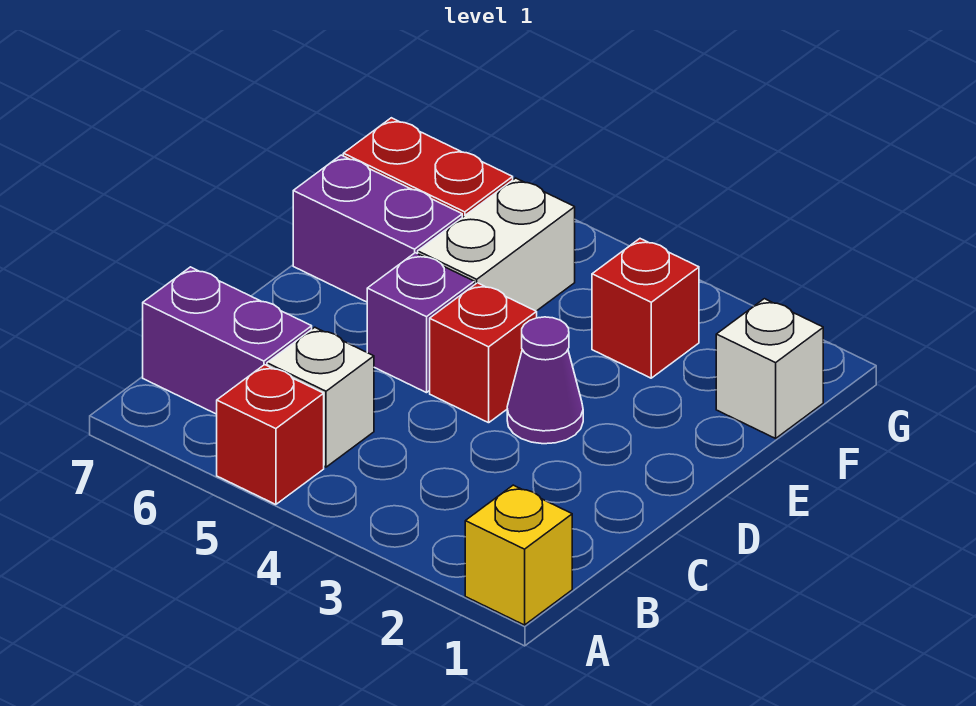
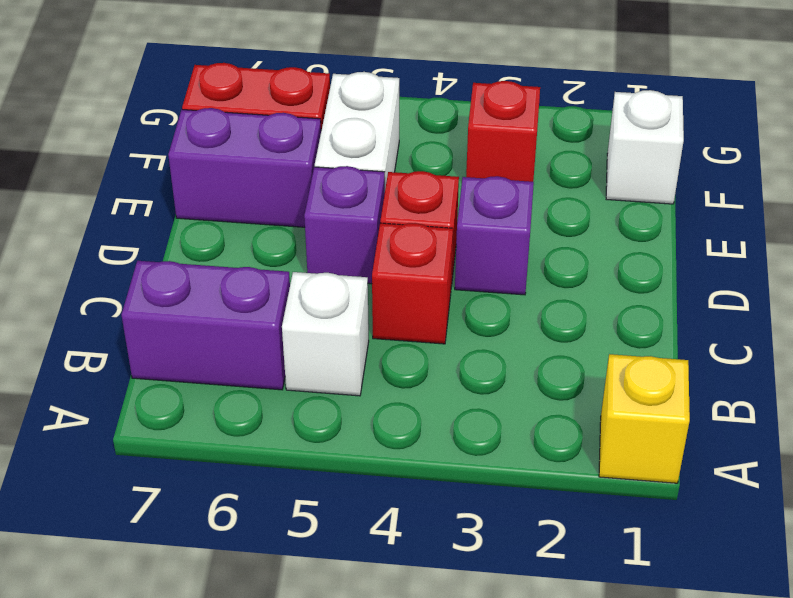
red brick A5 level 1 -> red brick C4 level 1
purple cone D3 level 1 -> purple brick D3 level 1

